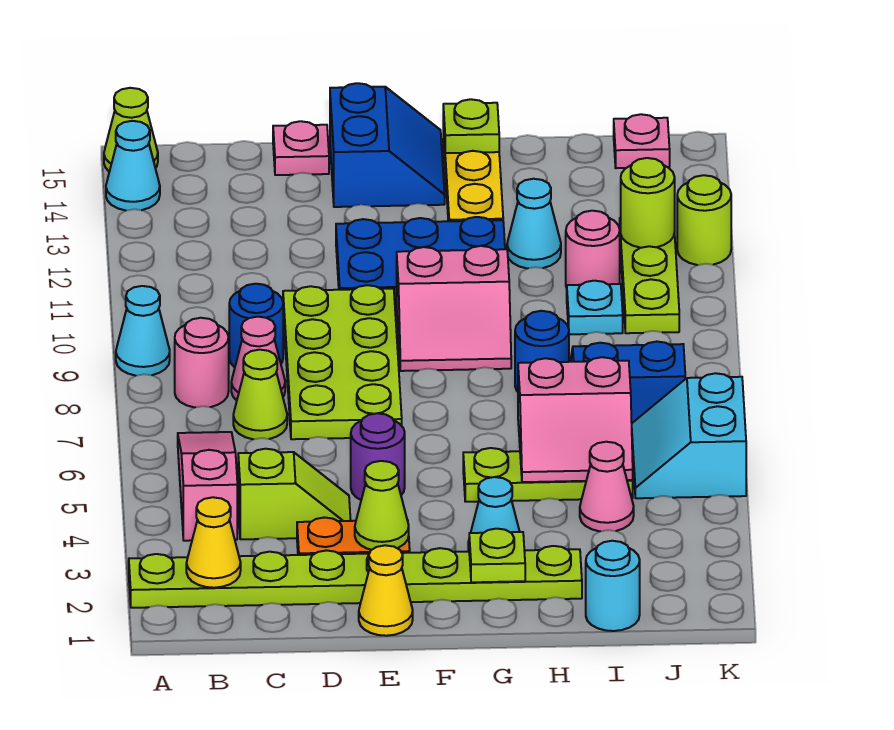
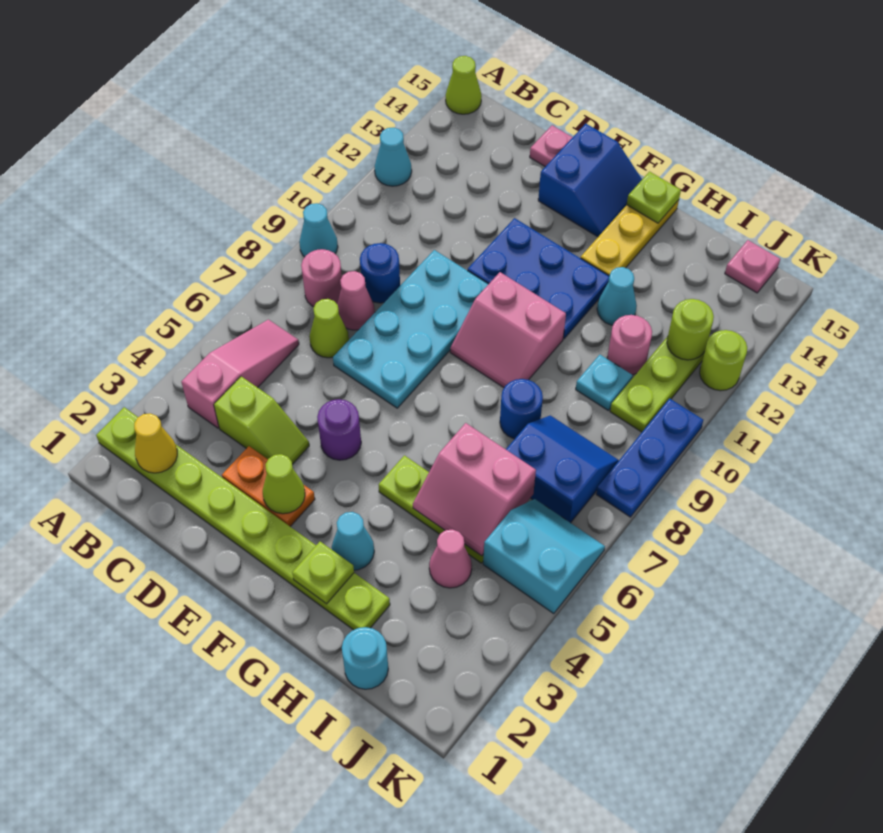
cyan cone A14 level 1 -> cyan cone A12 level 1
lime plate D7:E10 level 1 -> cyan plate D7:E10 level 1
yellow cone E1 level 1 -> none
cyan slope J5:K6 level 1 top K -> cyan slope J5:K6 level 1 top 5
none -> blue plate K8:K10 level 1

